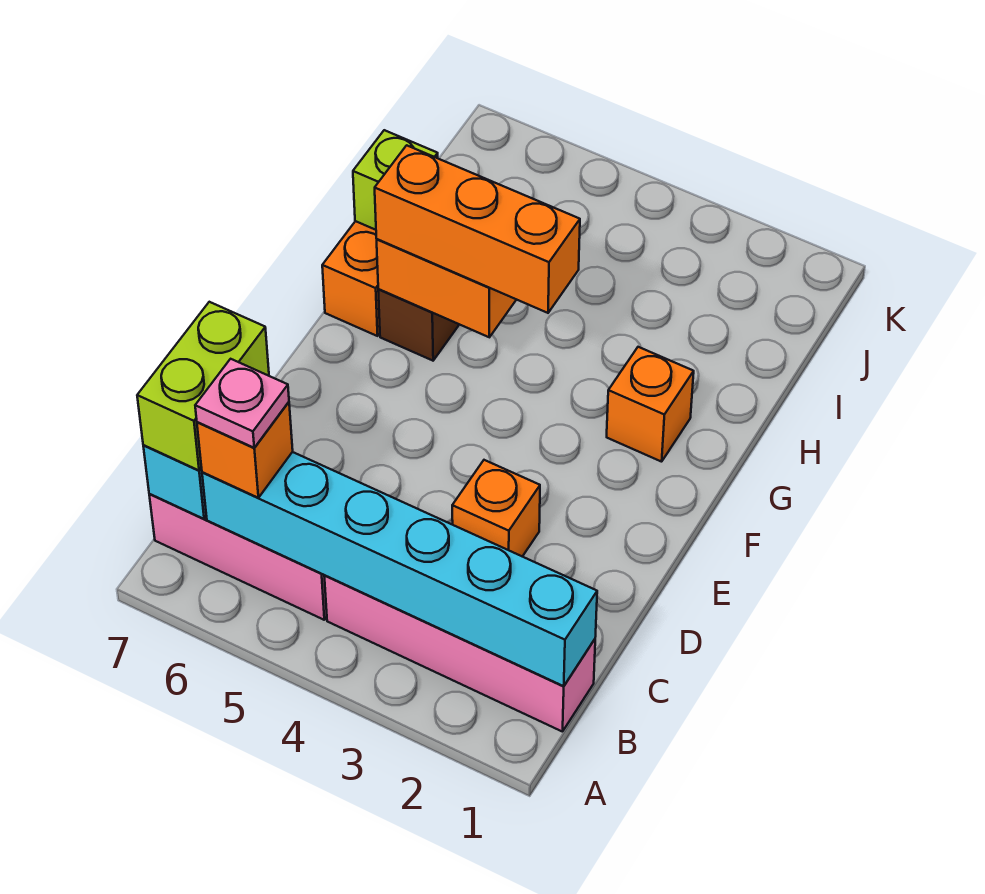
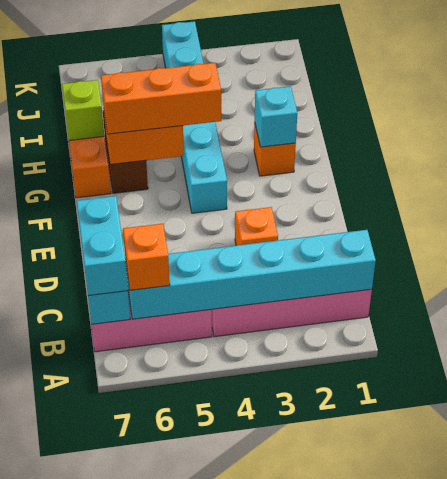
pink plate B6 level 4 -> none
lime brick B7:C7 level 3 -> cyan brick B7:C7 level 3
none -> cyan brick F4:K4 level 1
none -> cyan brick G2 level 2

